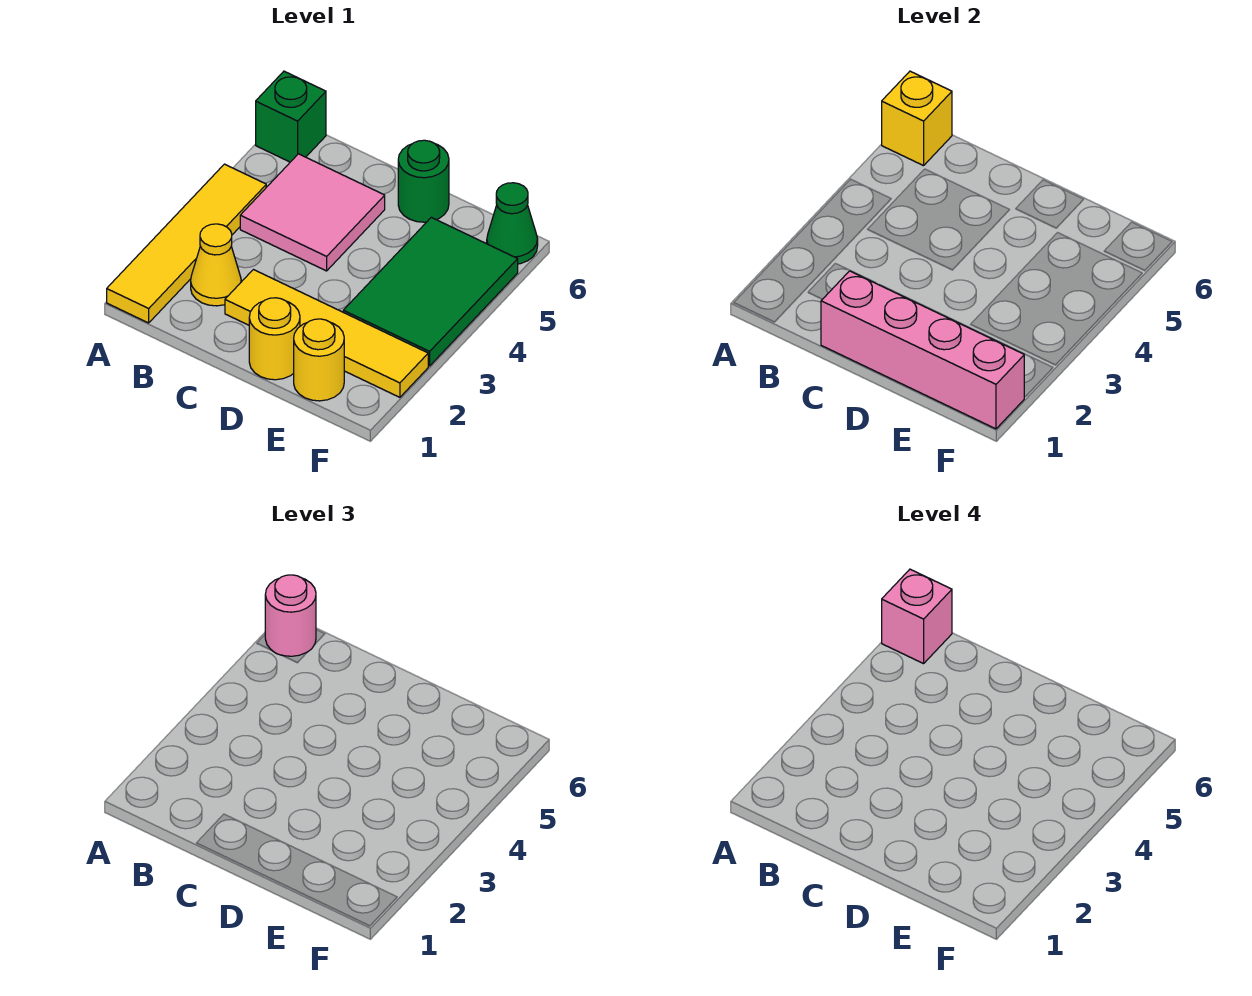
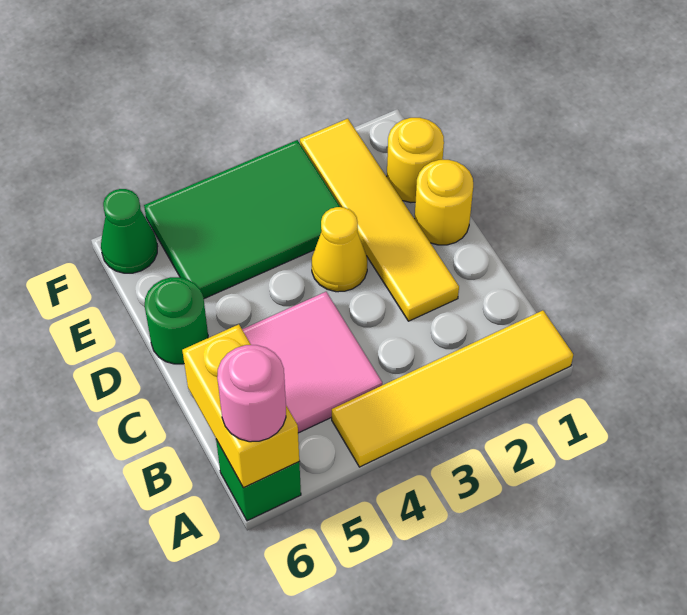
yellow brick A6 level 2 -> yellow brick A6:B6 level 2
pink brick A6 level 4 -> none
yellow cone B2 level 1 -> yellow cone D3 level 1
pink brick C1:F1 level 2 -> none

